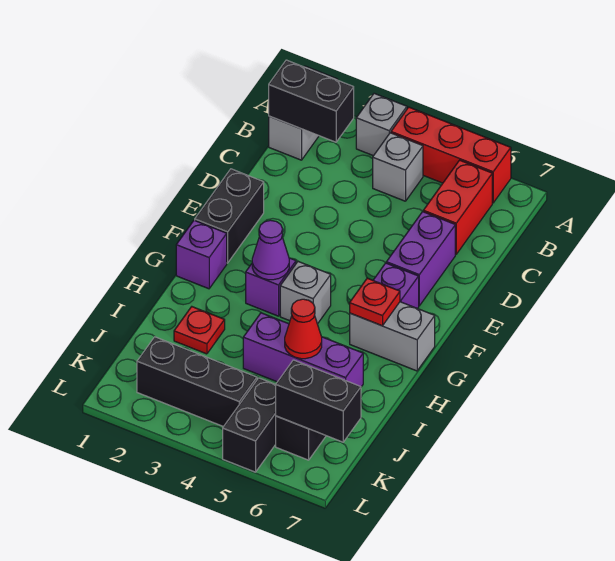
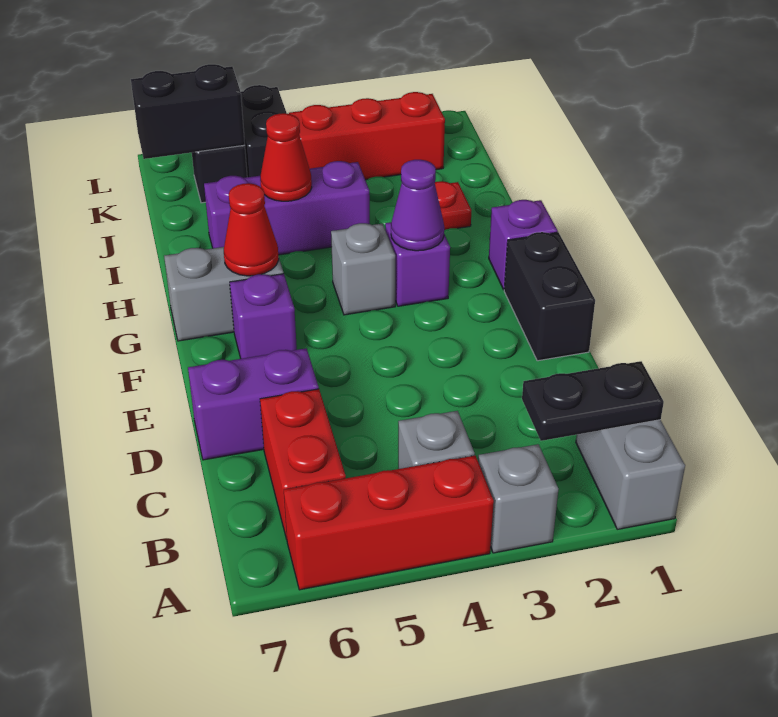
black brick B1:B2 level 2 -> black plate B1:B2 level 2
purple brick D6:E6 level 1 -> purple brick D6:D7 level 1
red plate G6 level 2 -> red cone G6 level 2
black brick K2:K4 level 1 -> red brick K2:K4 level 1

